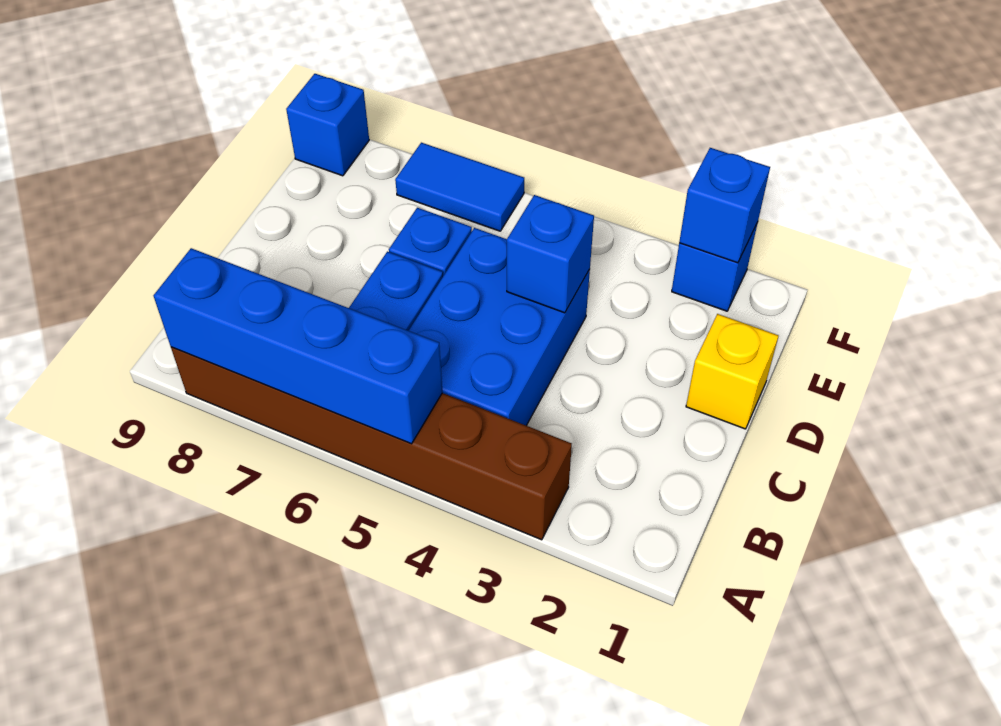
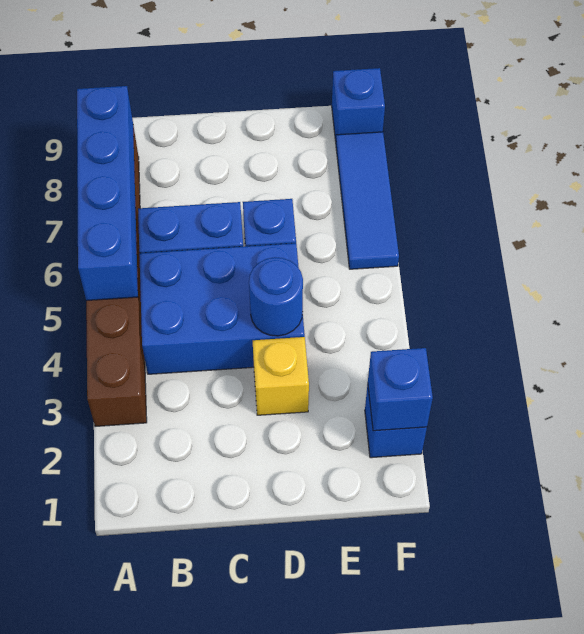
yellow brick D1 level 1 -> yellow brick D3 level 1
blue brick D4 level 2 -> blue round brick D4 level 2
blue tile F6:F7 level 1 -> blue tile F6:F8 level 1

